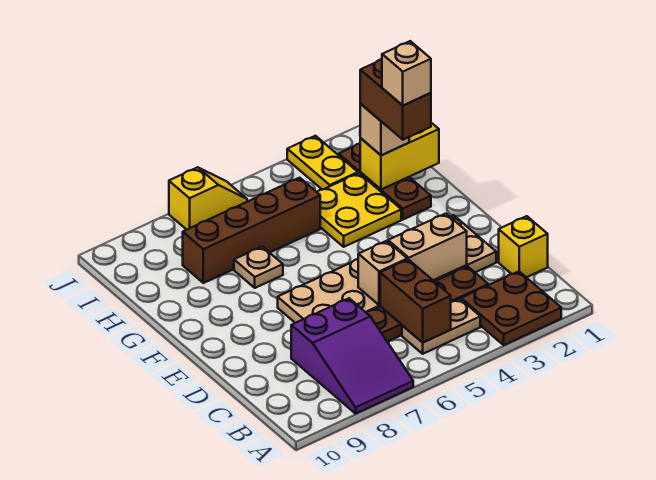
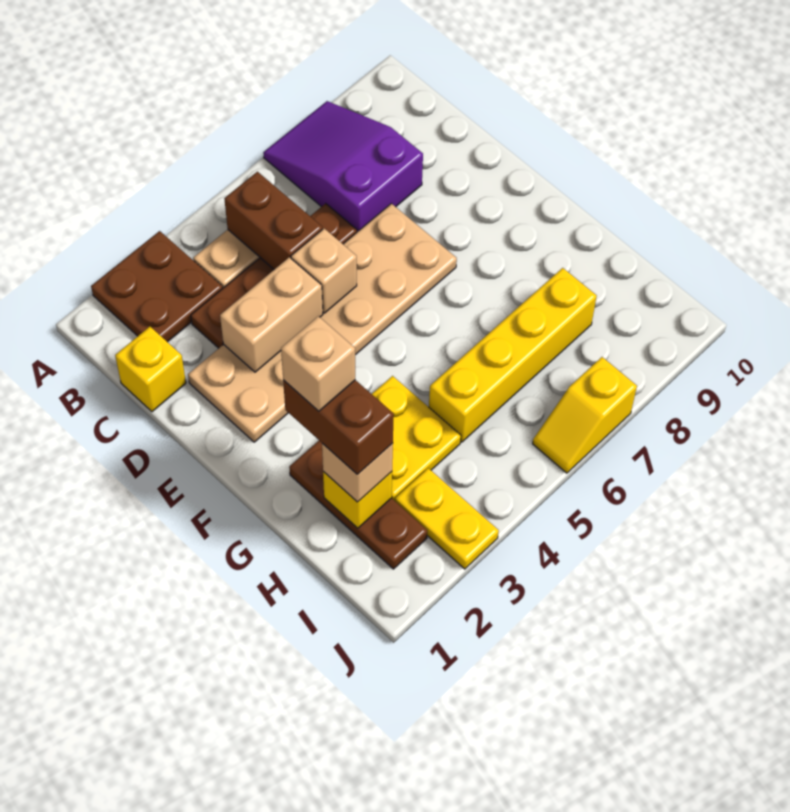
tan plate G7 level 1 -> none
yellow brick H1:H2 level 2 -> yellow brick H2 level 2
brown brick H5:H8 level 1 -> yellow brick H5:H8 level 1

